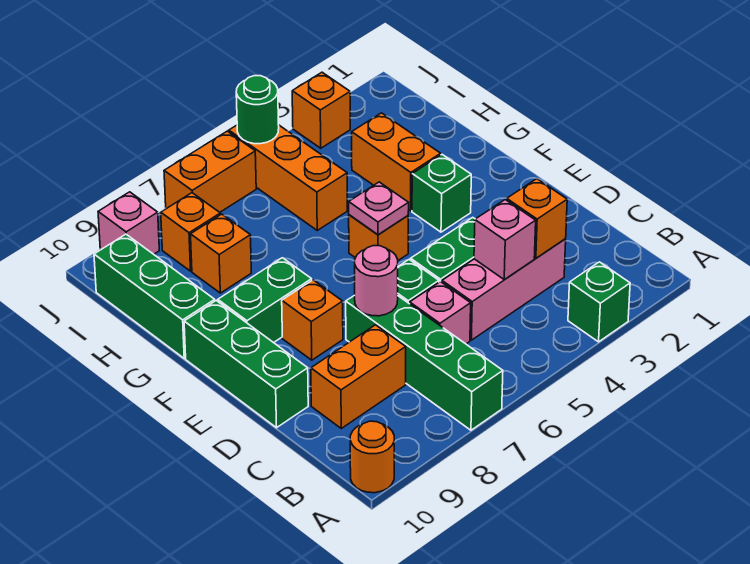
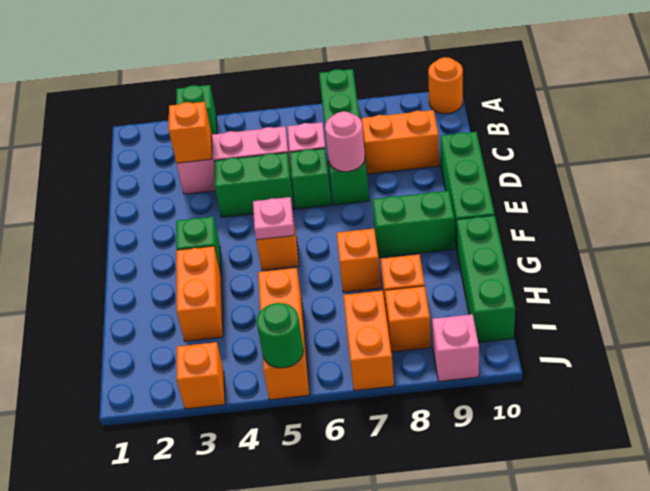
pink brick C4 level 2 -> none
orange brick E8 level 1 -> orange brick G7 level 1
orange brick J6:J7 level 1 -> orange brick I7:J7 level 1

